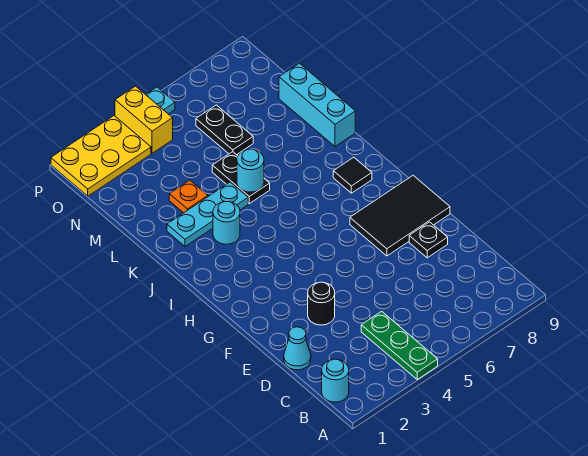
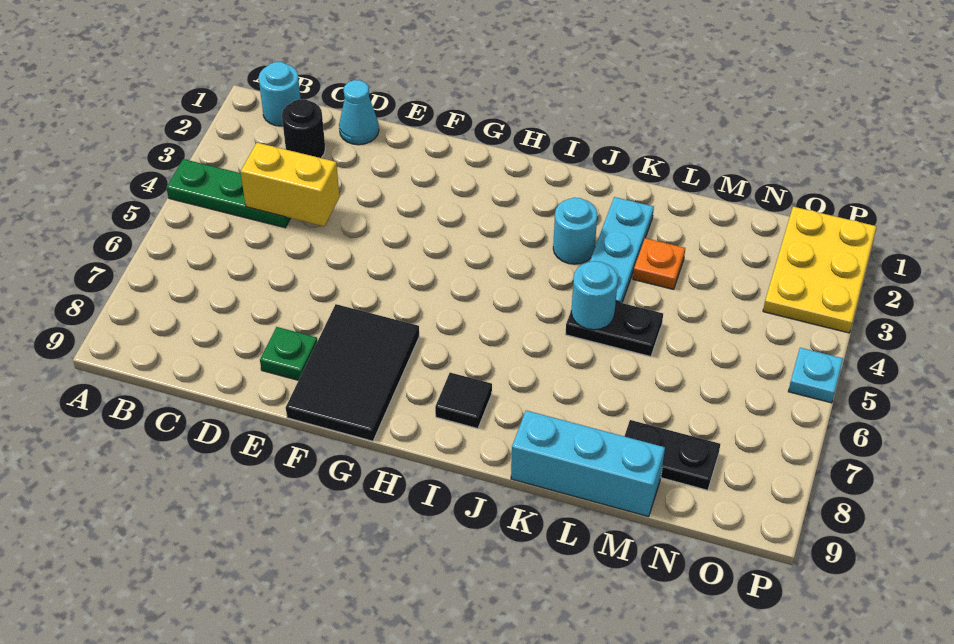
black round brick E3 level 1 -> black round brick C2 level 1
black plate E8 level 1 -> green plate E8 level 1
black plate M6:N6 level 1 -> black plate M8:N8 level 1
yellow brick O4:P4 level 1 -> yellow brick C4:D4 level 2

